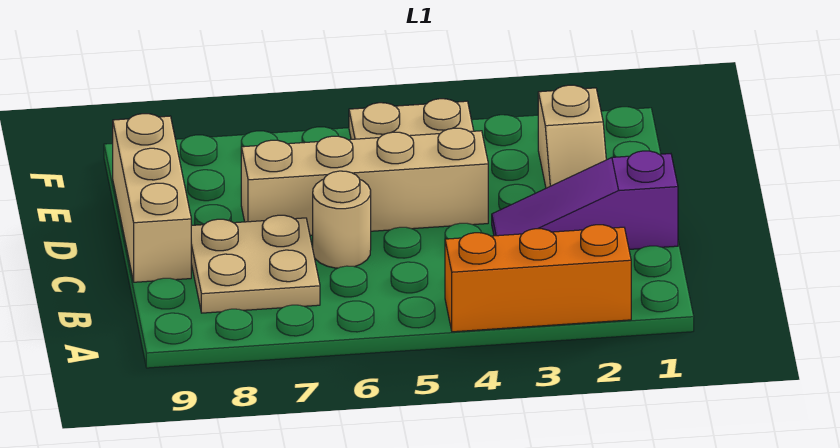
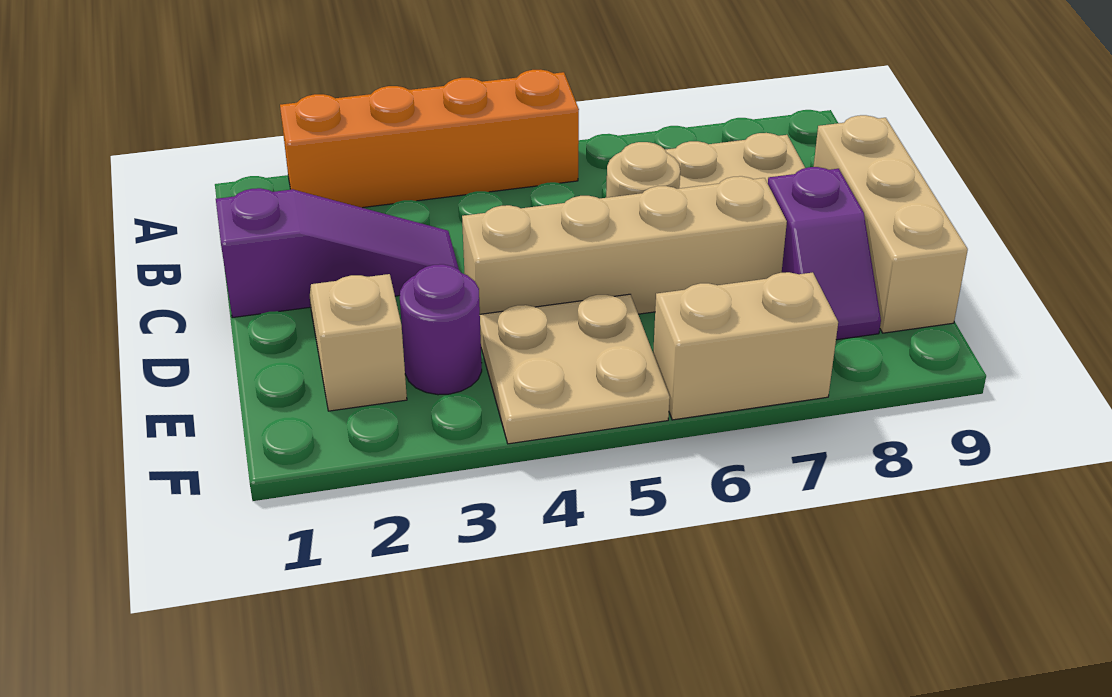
orange brick A2:A4 level 1 -> orange brick A2:A5 level 1
none -> purple slope D8:E8 level 1 top D
none -> purple round brick E3 level 1
none -> tan brick F6:F7 level 1

